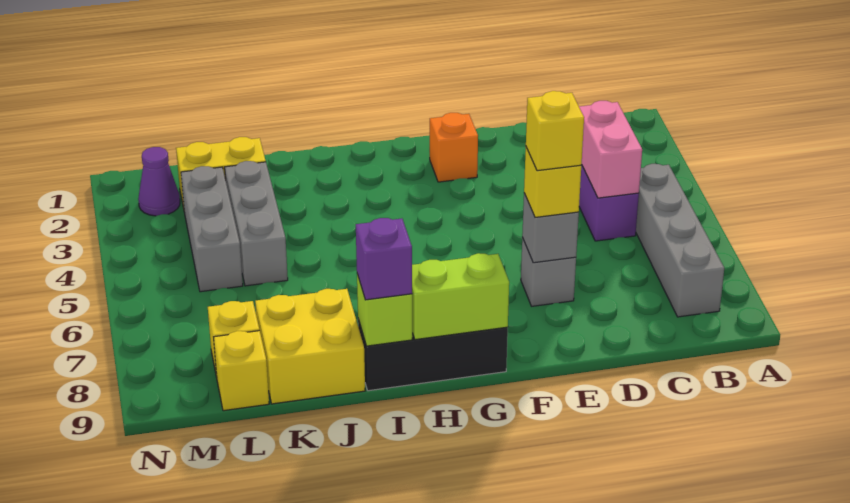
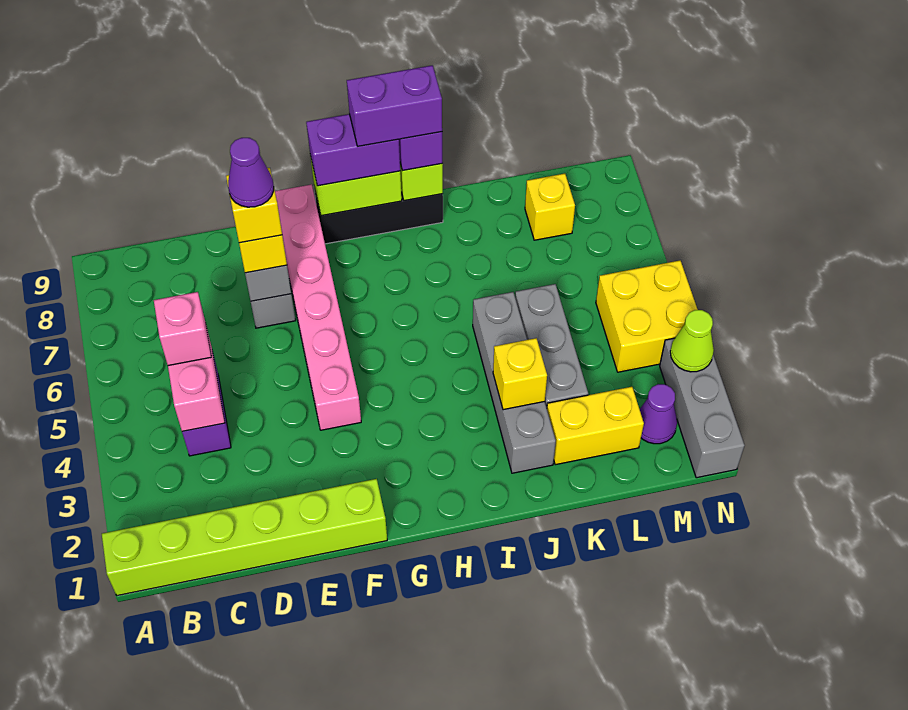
none -> lime brick A1:F1 level 1
grey brick B5:B8 level 1 -> grey brick J2:J5 level 1
none -> pink brick C5 level 3
none -> purple cone E7 level 5
orange brick F2 level 1 -> none
none -> pink brick F4:F9 level 1
none -> purple brick G9:H9 level 3
none -> purple brick H9:I9 level 4
yellow brick J8:K9 level 1 -> yellow brick M4:N5 level 1
grey brick L3:L5 level 1 -> grey brick N1:N3 level 1
yellow brick L9 level 1 -> yellow brick J3 level 2
none -> lime cone N3 level 2

